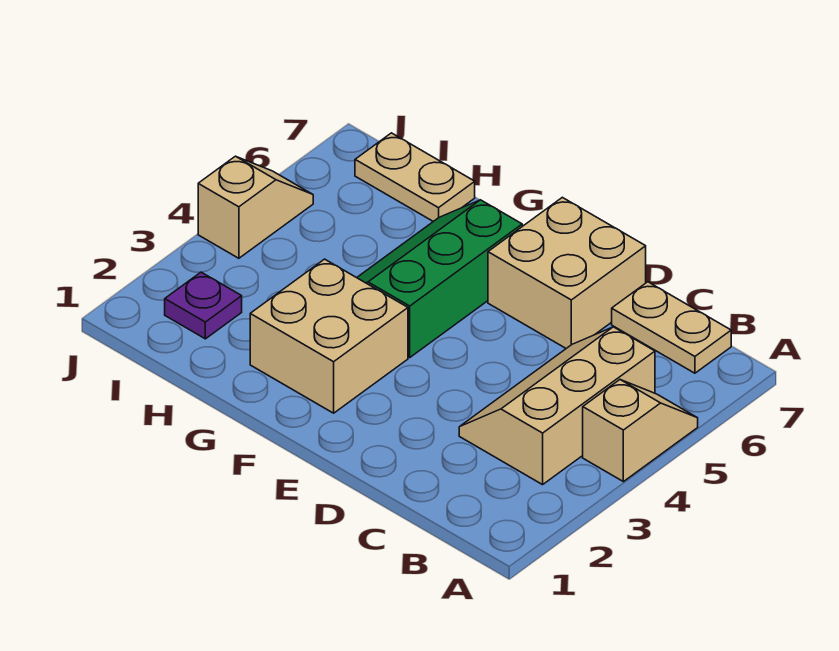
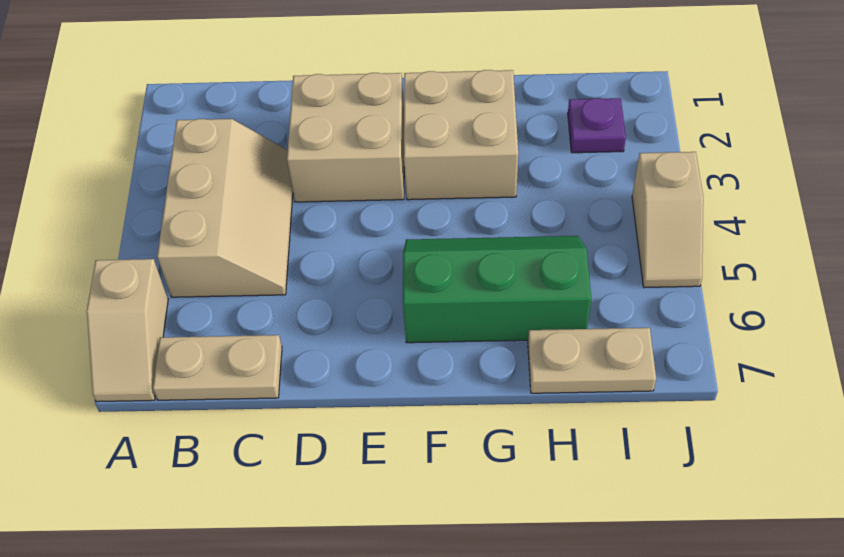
tan slope A4:A5 level 1 top 4 -> tan slope A6:A7 level 1 top 6
tan brick D6:E7 level 1 -> tan brick D2:E3 level 1
green slope F4:G6 level 1 top F -> green slope F5:H6 level 1 top 6

